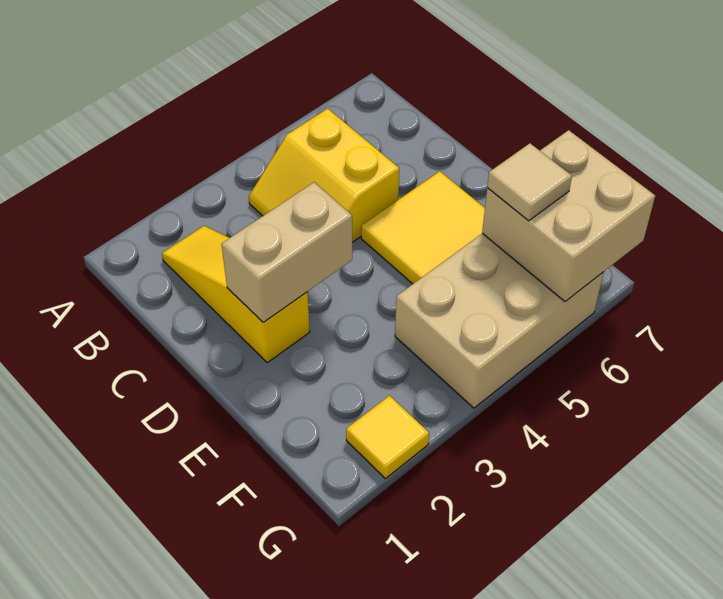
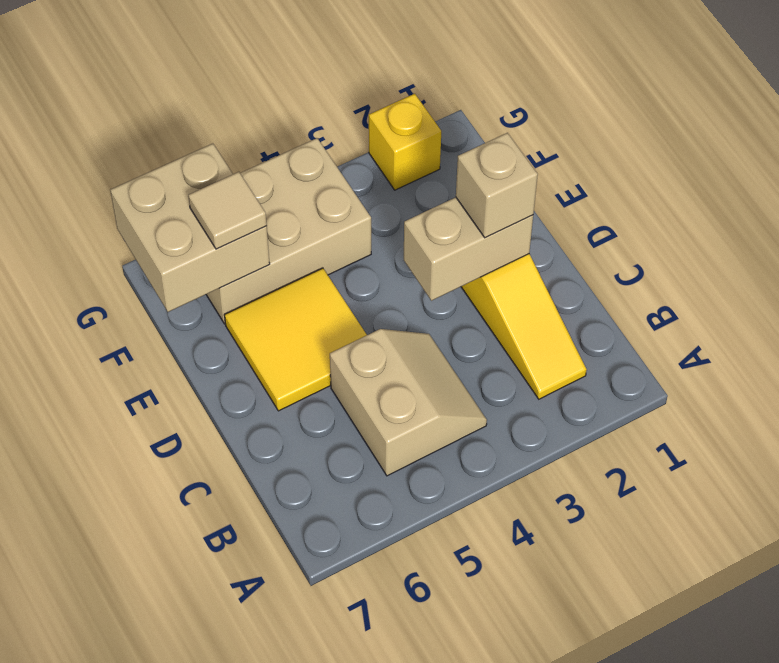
yellow slope B4:C5 level 1 top 5 -> tan slope B4:C5 level 1 top 5
none -> tan brick D2 level 3
yellow tile G2 level 1 -> yellow brick G2 level 1

